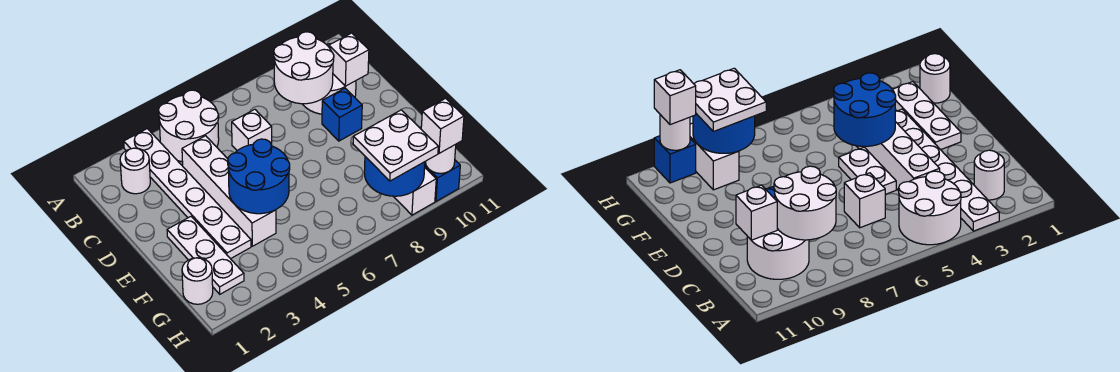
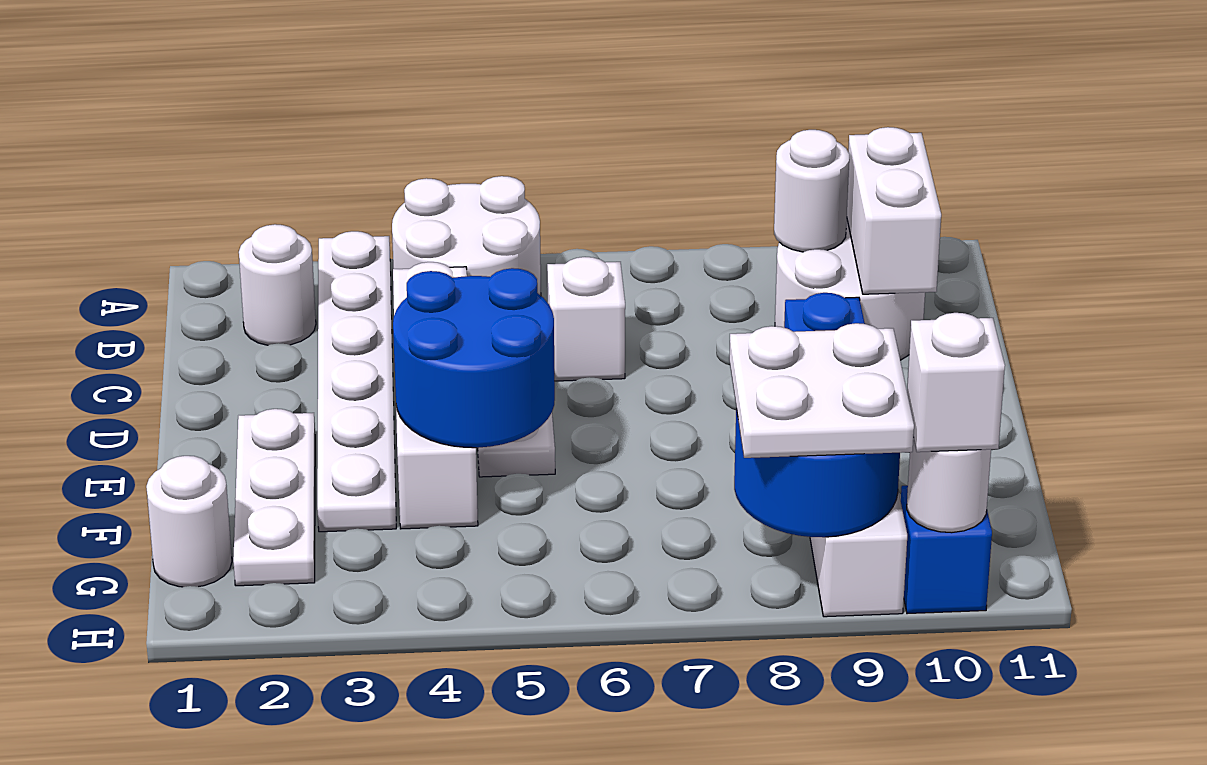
white round brick B8:C9 level 2 -> white round brick B9 level 2
white brick C10 level 2 -> white brick B10:C10 level 2

